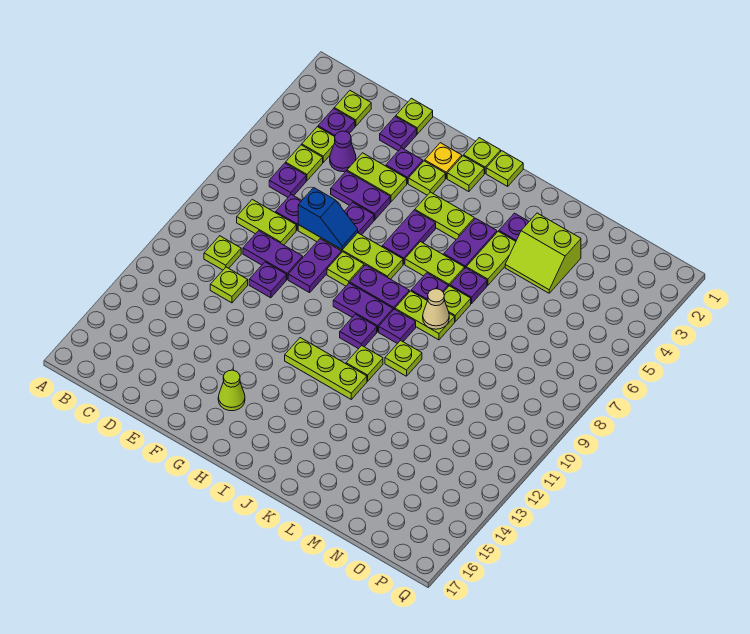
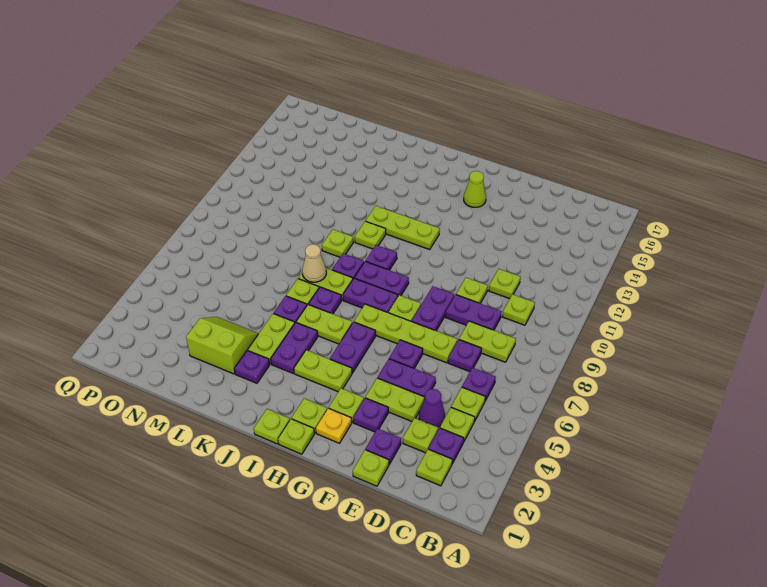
none -> lime plate D3 level 1
blue slope E7:F7 level 2 top E -> none
purple plate E10 level 1 -> lime plate E10 level 1

